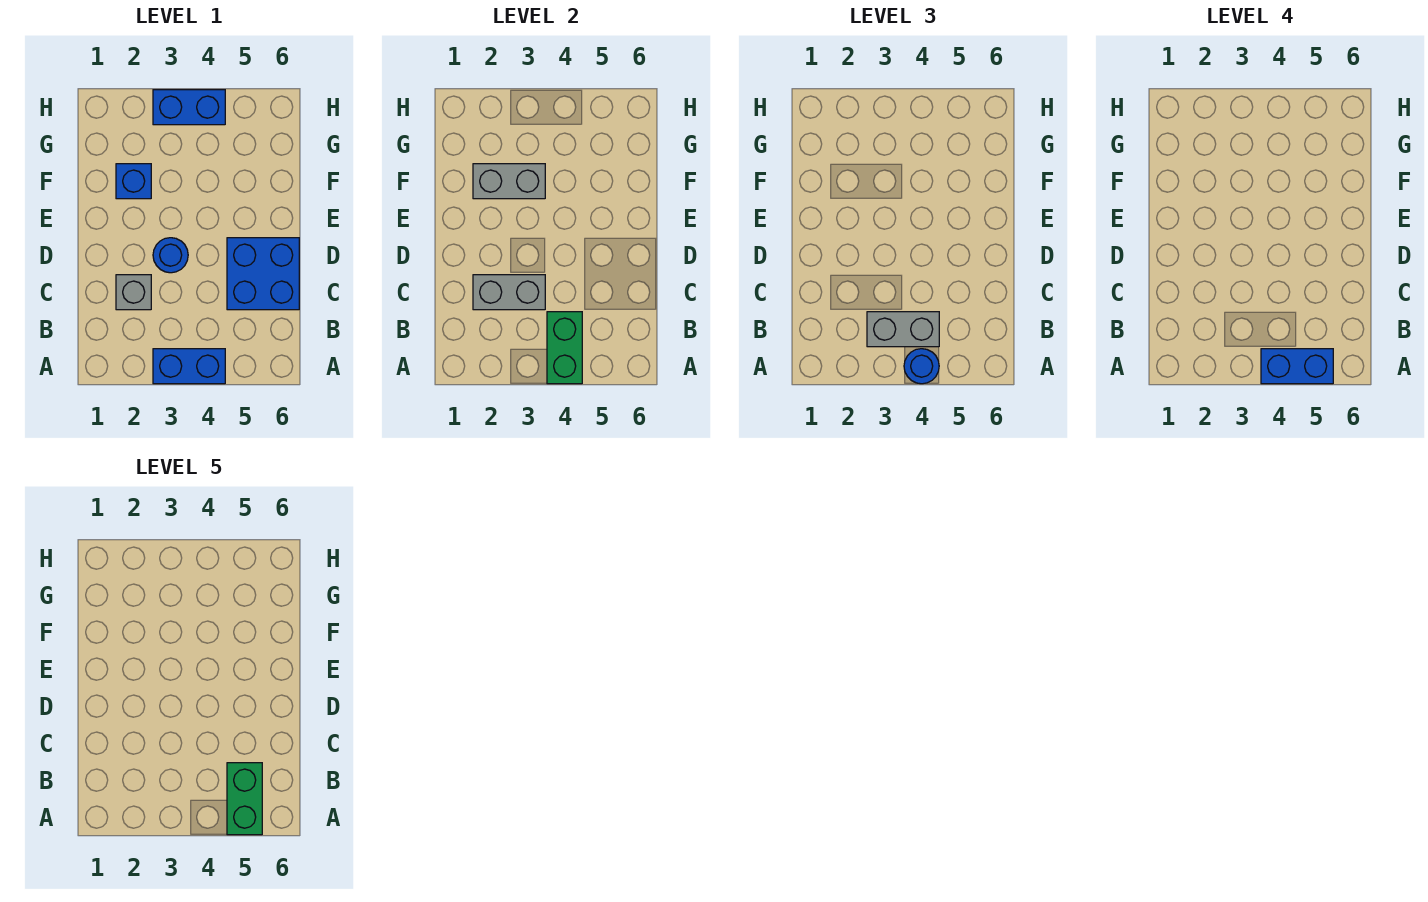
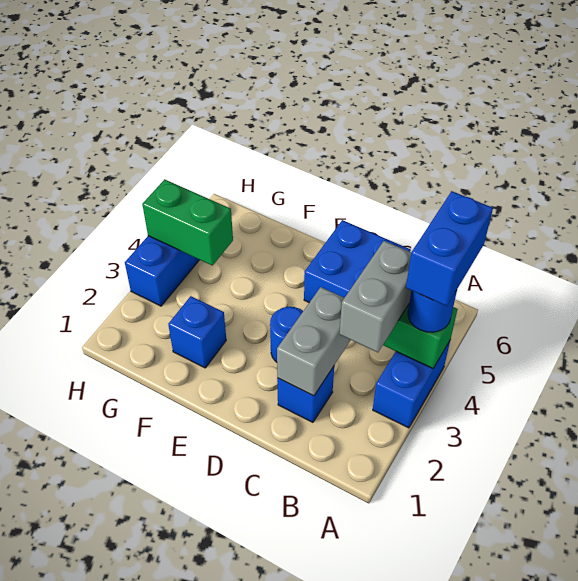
green brick A5:B5 level 5 -> green brick G4:H4 level 2
grey brick C2 level 1 -> blue brick C2 level 1
grey brick F2:F3 level 2 -> none

